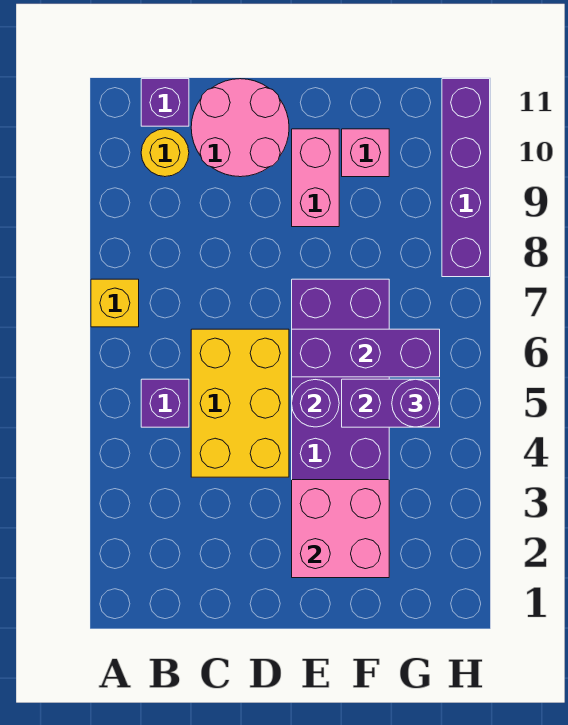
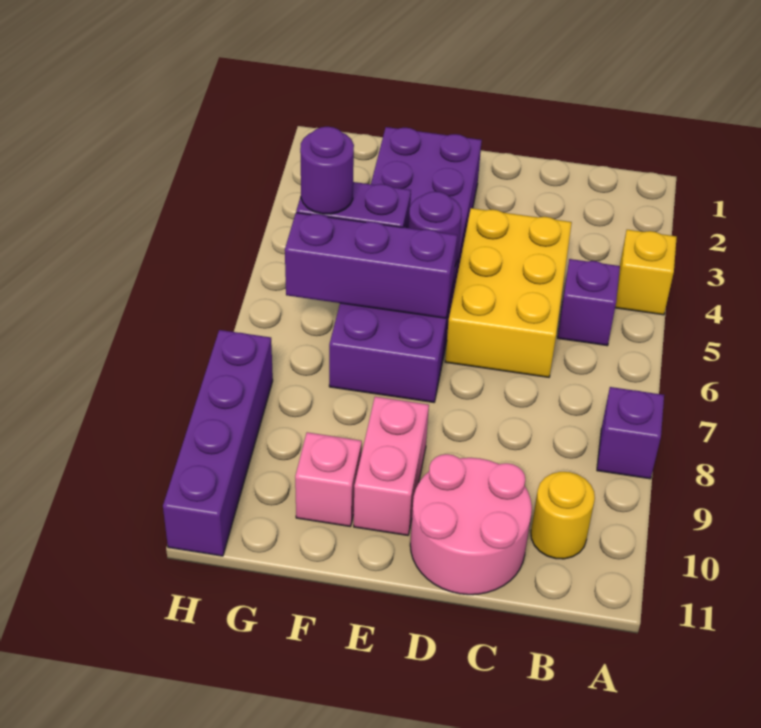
yellow brick A7 level 1 -> yellow brick A4 level 1
purple brick B11 level 1 -> purple brick A8 level 1
pink brick E2:F3 level 2 -> none

